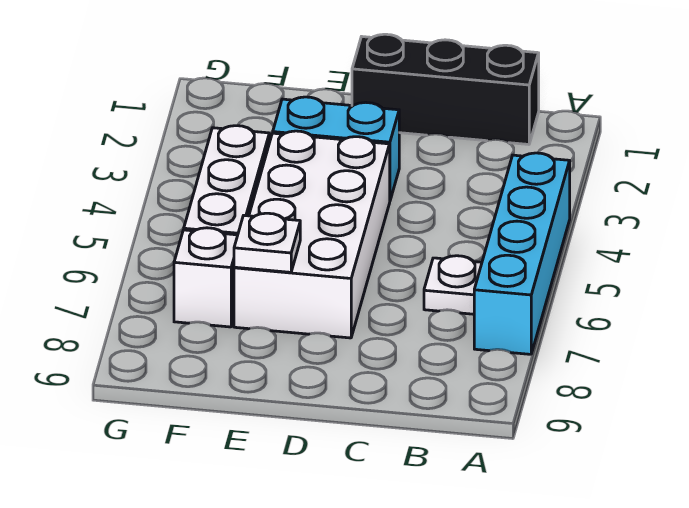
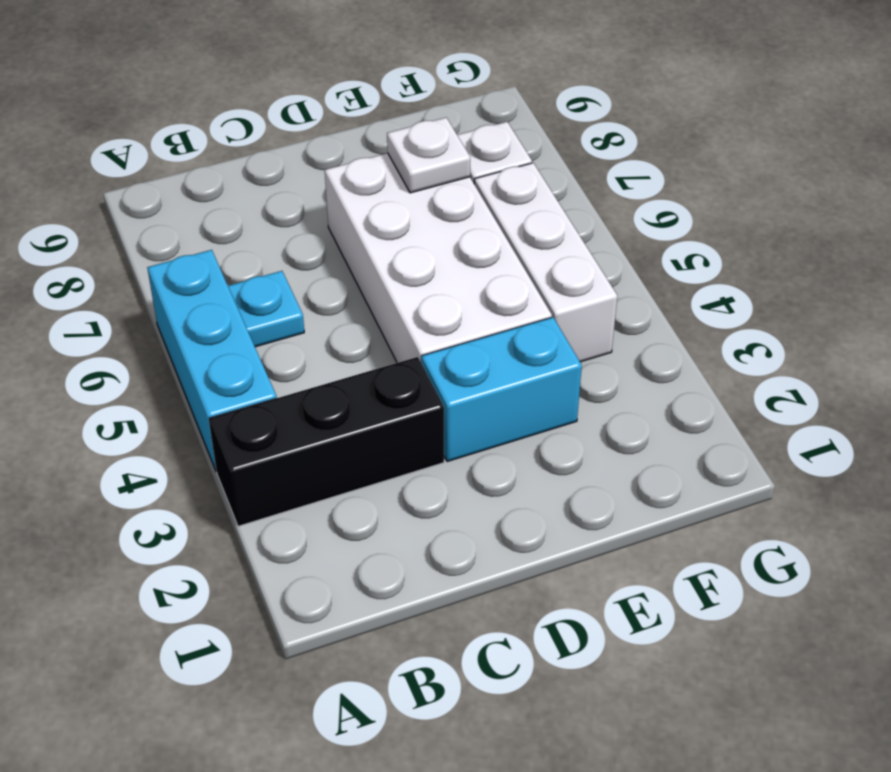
cyan brick A4:A7 level 1 -> cyan brick A4:A6 level 1
black brick B1:D1 level 1 -> black brick A3:C3 level 1
white plate B6 level 1 -> cyan plate B6 level 1

